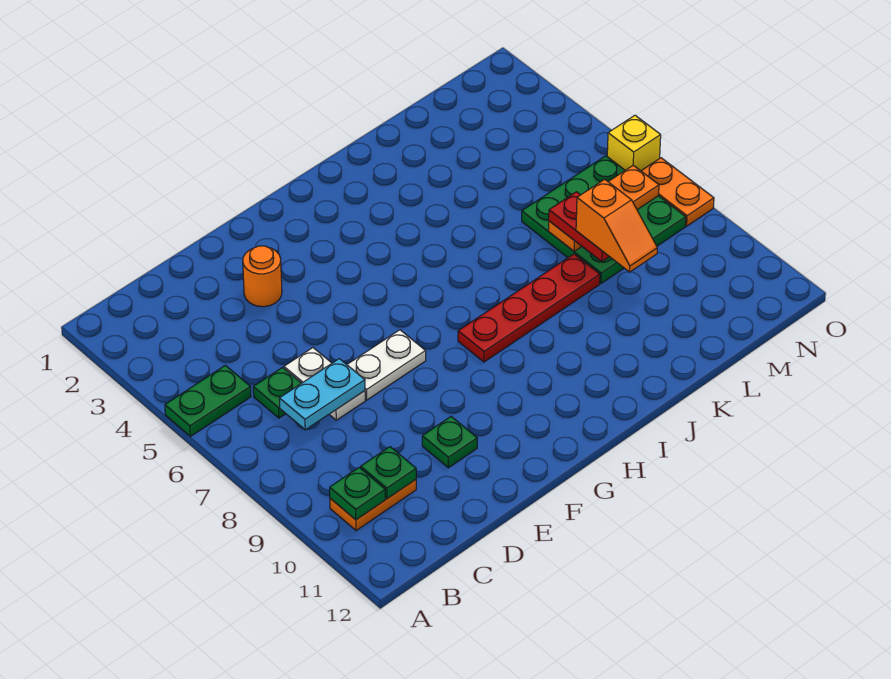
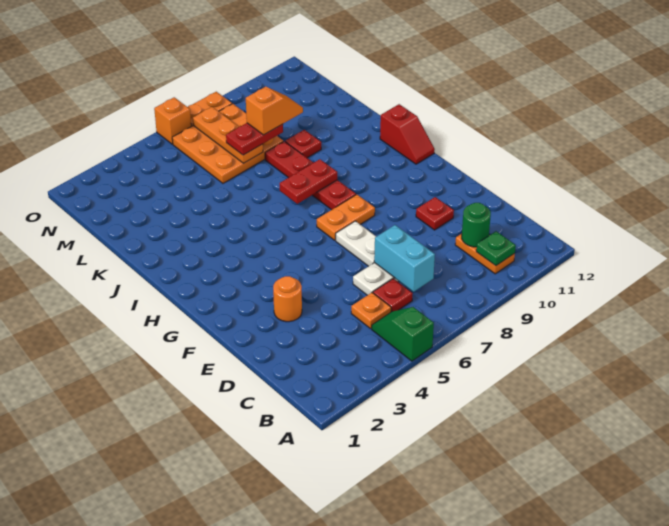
green plate A5:B5 level 1 -> green slope A5:B5 level 1 top A
none -> orange plate C5 level 1
green plate C6 level 1 -> red plate C6 level 1
cyan plate C7:D7 level 2 -> cyan brick C7:D7 level 2
green plate C10 level 2 -> green round brick C10 level 2
green plate E10 level 1 -> red plate E10 level 1
none -> orange plate G7:G8 level 1
none -> red slope H12:I12 level 1 top I
none -> red plate I7:I8 level 2
none -> red plate K9 level 1
green plate L6:N8 level 1 -> orange plate L6:N8 level 1
yellow brick O6 level 1 -> orange brick O6 level 1

